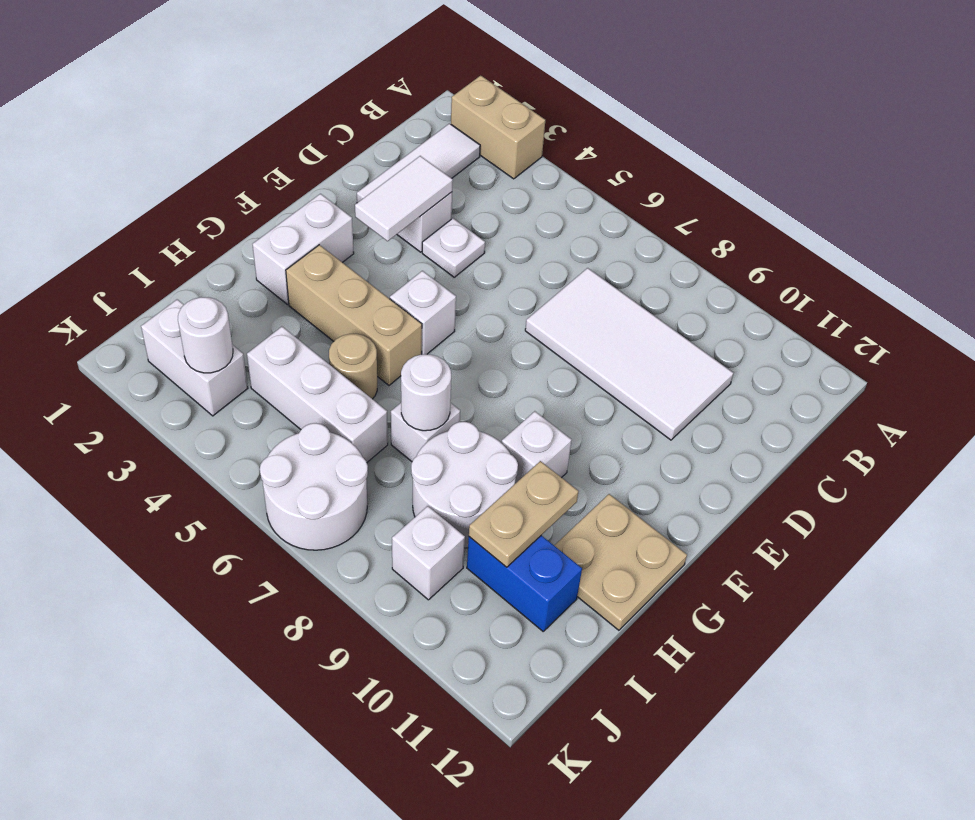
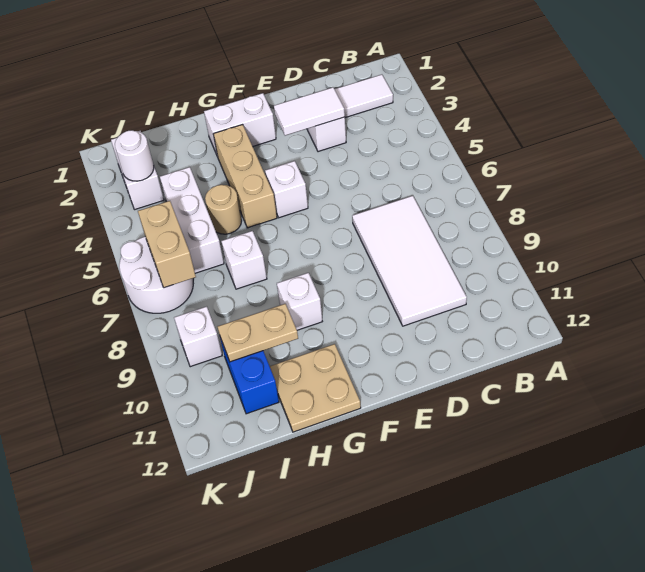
tan brick A2:A3 level 1 -> tan brick J6:J7 level 2
white plate D4 level 1 -> none
white round brick H7 level 2 -> none
white round brick H8:I9 level 1 -> none

